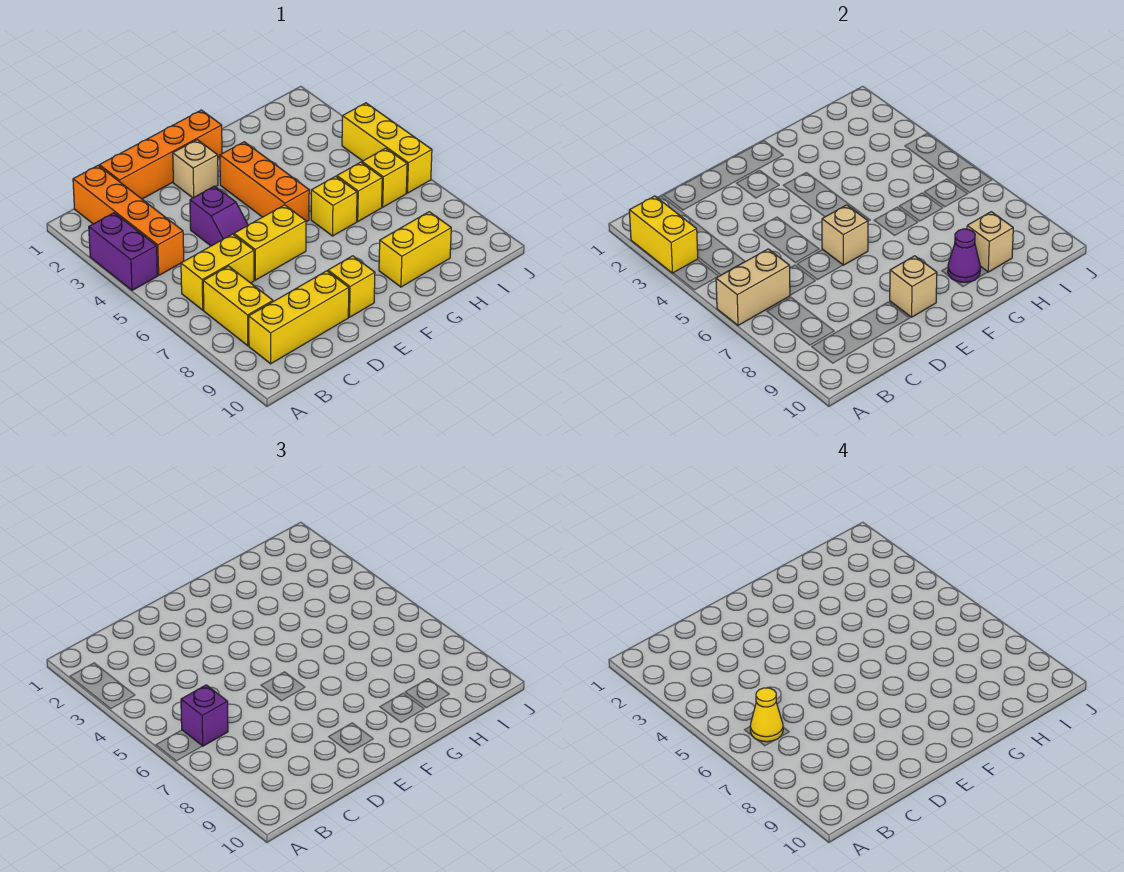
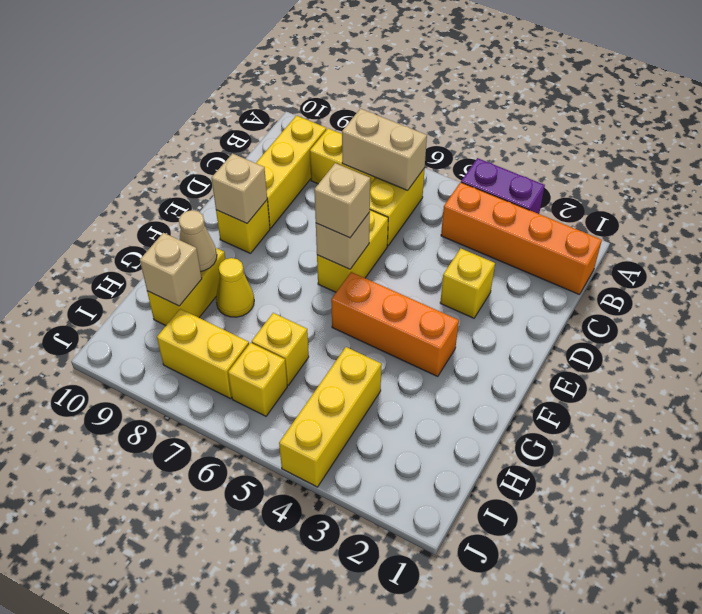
yellow brick A2:A3 level 2 -> yellow brick I7:I8 level 1
tan brick A6:B6 level 2 -> tan brick B6:B7 level 2
purple brick B6 level 3 -> none
yellow cone B6 level 4 -> yellow cone G8 level 1
orange brick C1:F1 level 1 -> none
purple slope D4:D5 level 1 top 4 -> none
tan brick E2 level 1 -> tan brick E6 level 3
yellow brick G6 level 1 -> yellow brick D3 level 1
purple cone G9 level 2 -> tan cone G9 level 2
yellow brick J4:J6 level 1 -> yellow brick H4:J4 level 1

